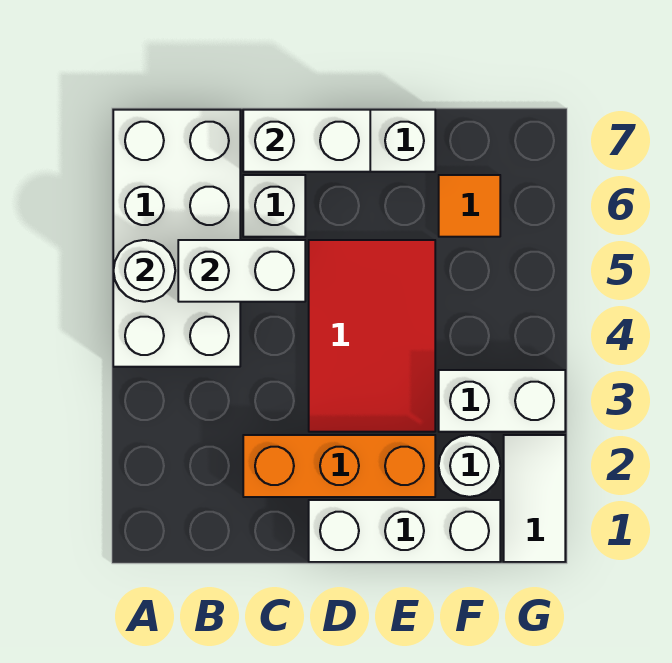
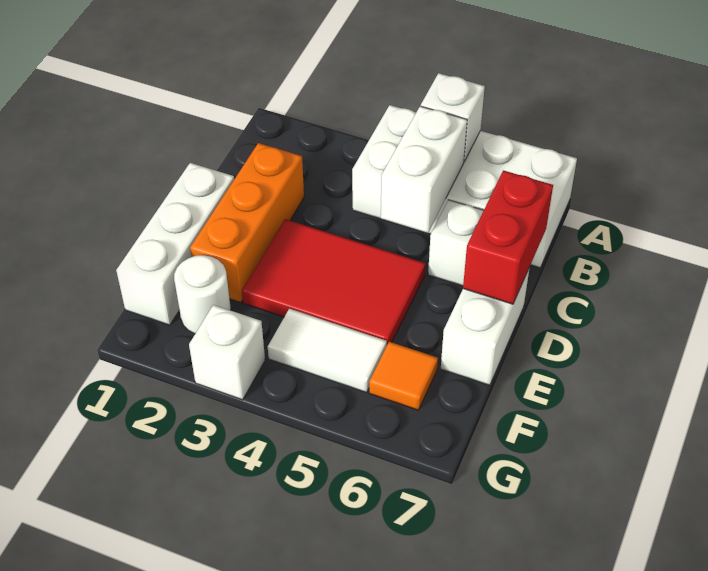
white round brick A5 level 2 -> white brick A5 level 2
white brick C7:D7 level 2 -> red brick C7:D7 level 2
white brick F3:G3 level 1 -> white brick G3 level 1
white tile G1:G2 level 1 -> white tile F4:F5 level 1

